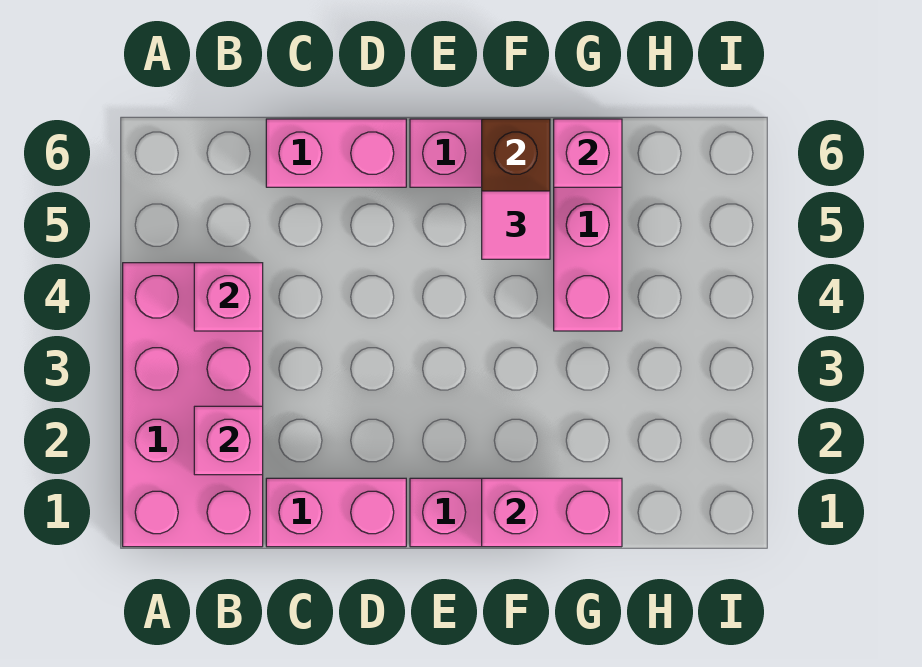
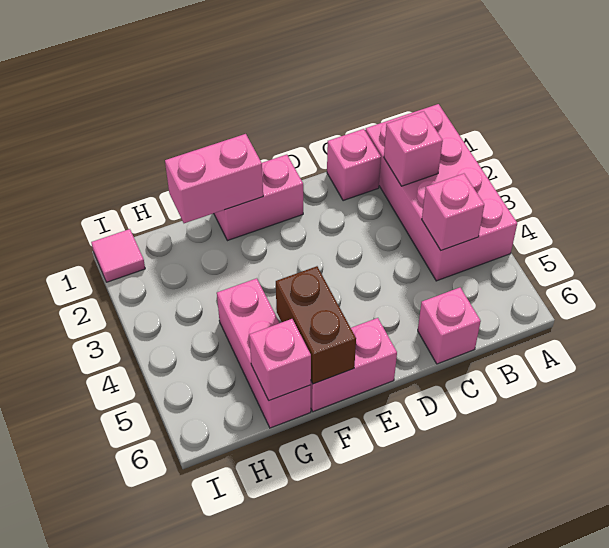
pink brick C1:D1 level 1 -> pink brick C1 level 1
pink brick C6:D6 level 1 -> pink brick C6 level 1
pink tile F5 level 3 -> pink tile I1 level 1

